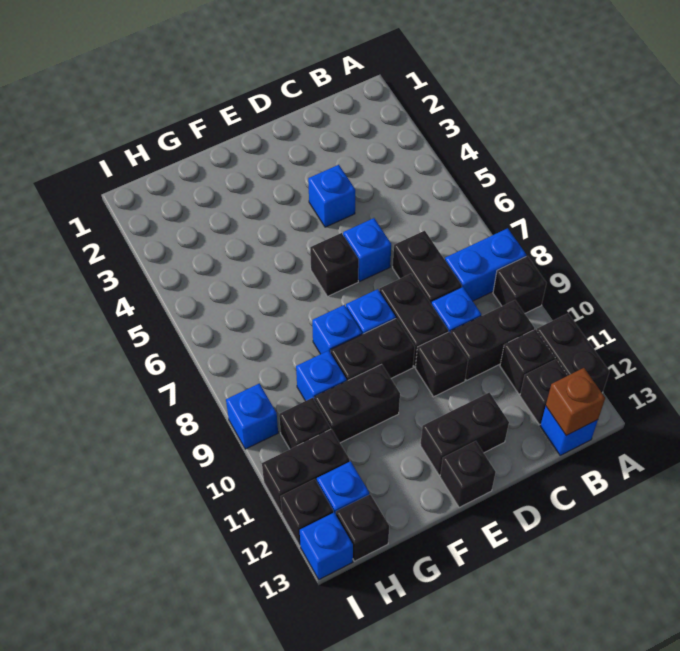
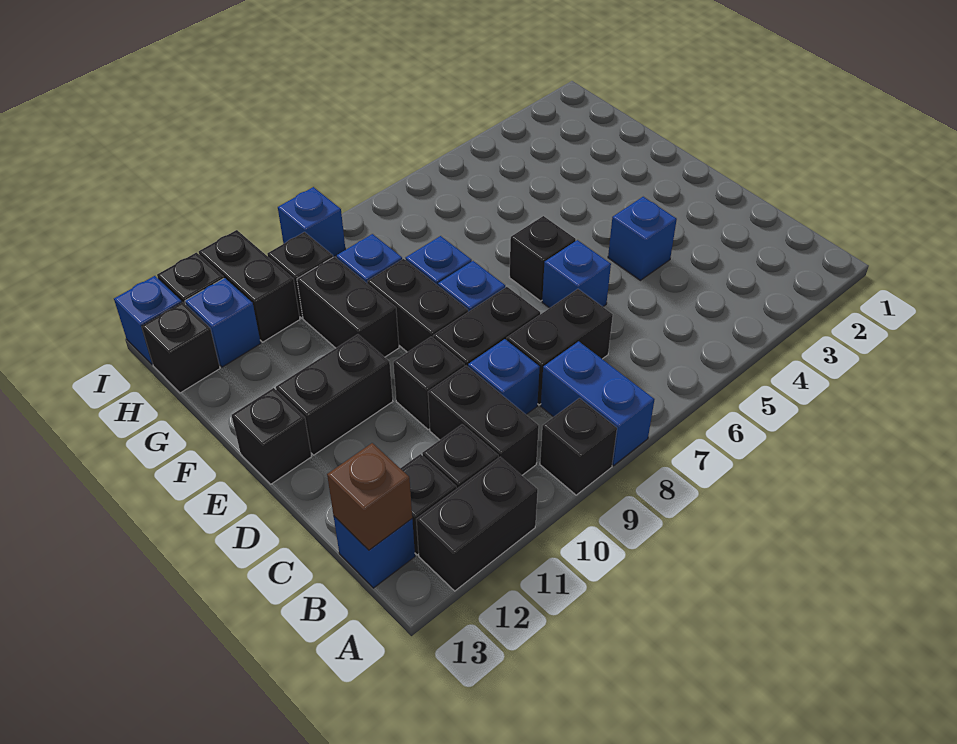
black brick D12:E12 level 1 -> black brick E11:E12 level 1

